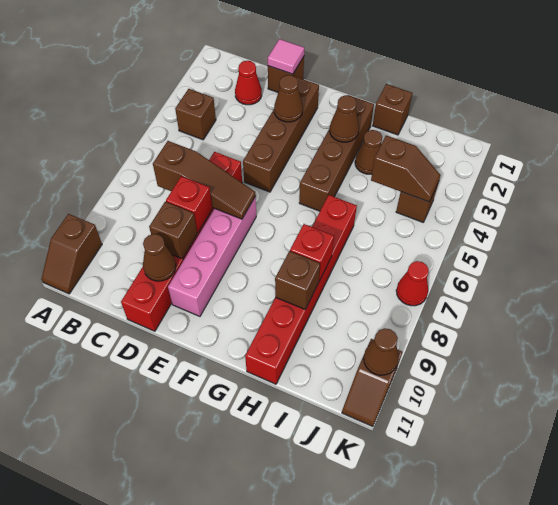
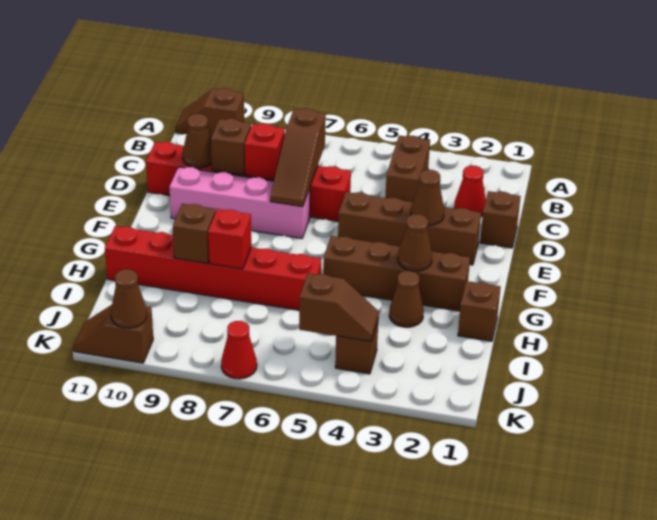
brown brick B4 level 1 -> brown brick B4:C4 level 1
pink tile D1 level 2 -> none
brown slope I4:J4 level 2 top I -> brown slope J4:J5 level 2 top 5

